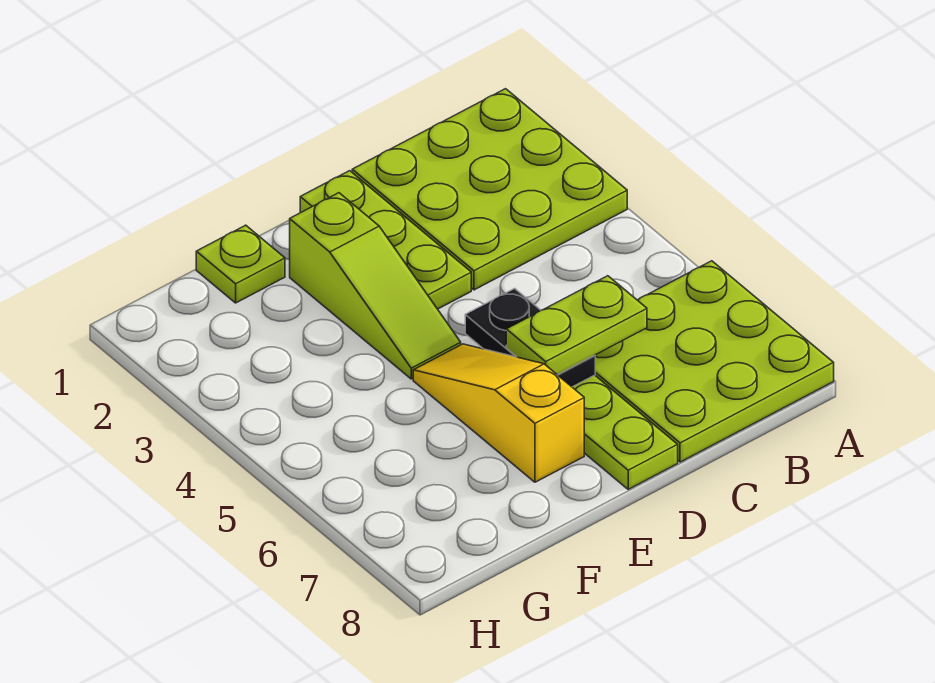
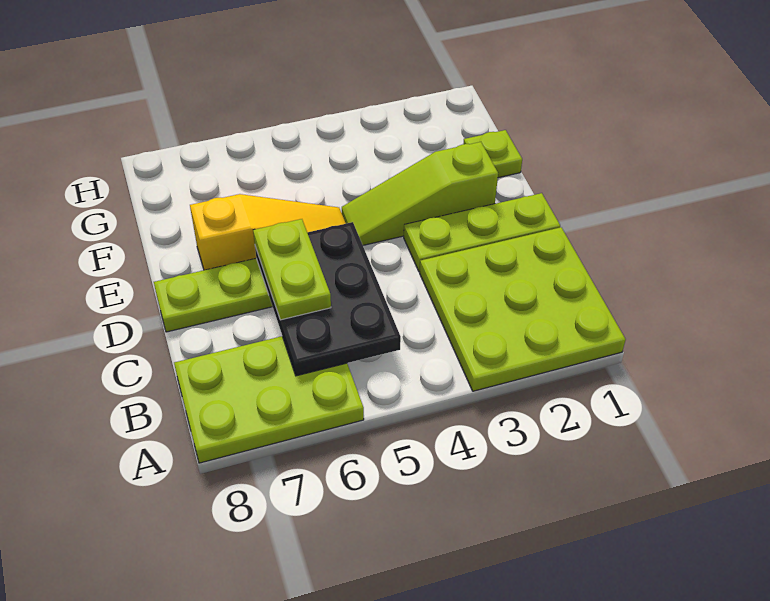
lime plate A6:C8 level 1 -> lime plate A6:B8 level 1
black plate D5:D6 level 2 -> black plate B5:D6 level 2

